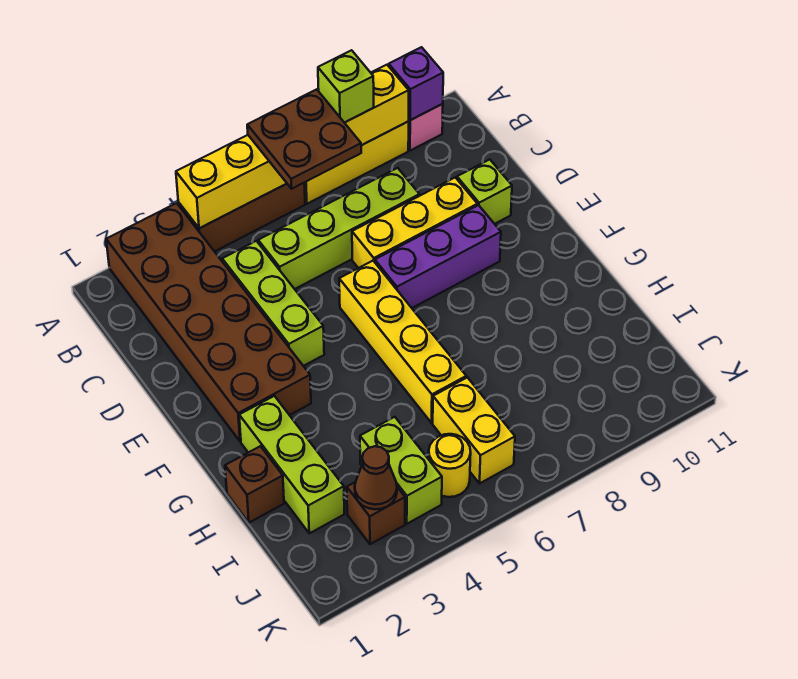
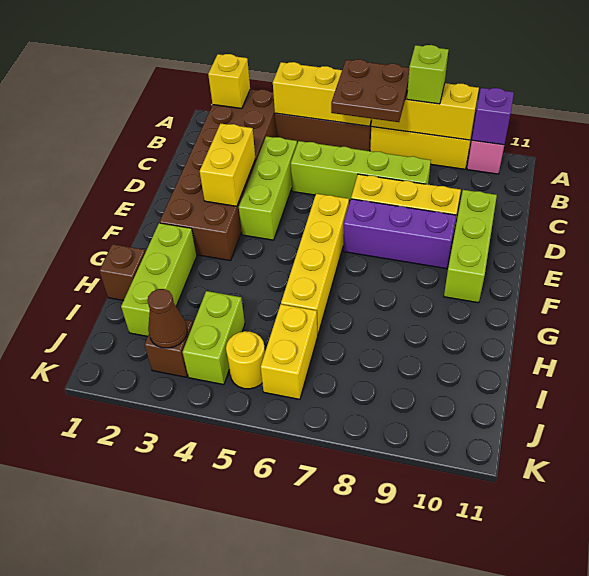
none -> yellow brick A2 level 2
none -> yellow brick D3:E3 level 2
lime brick D10 level 1 -> lime brick D10:F10 level 1

